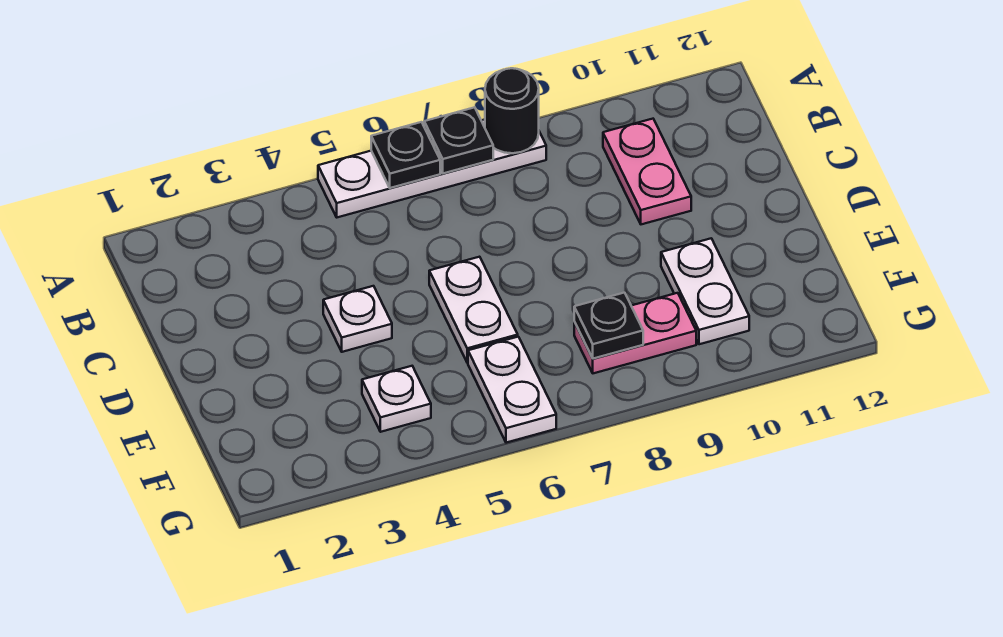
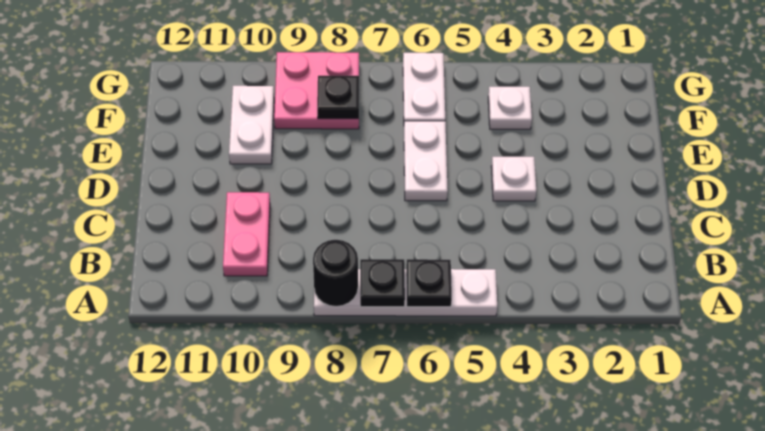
pink plate F8:F9 level 1 -> pink plate F8:G9 level 1

